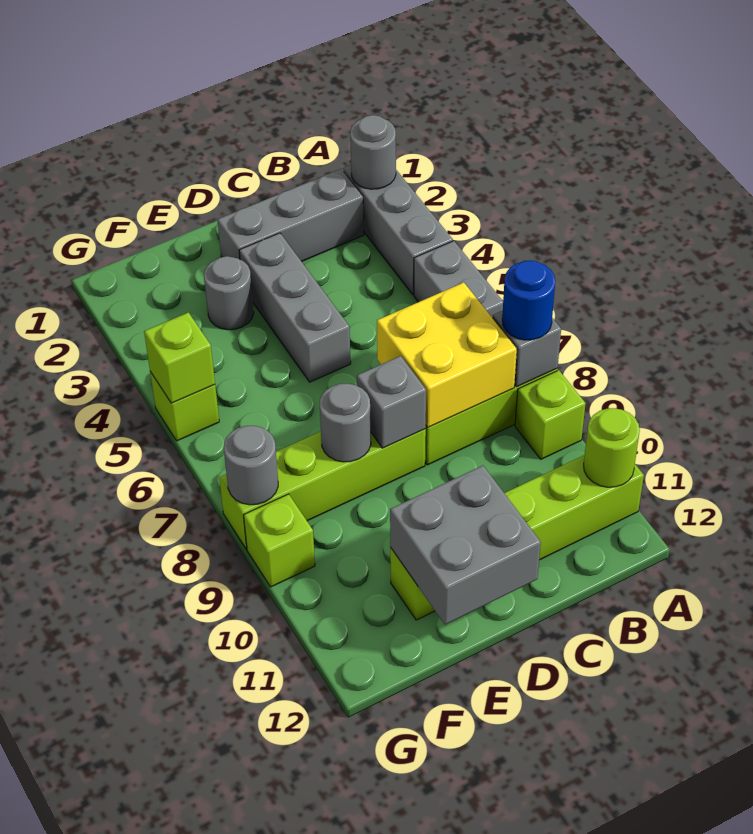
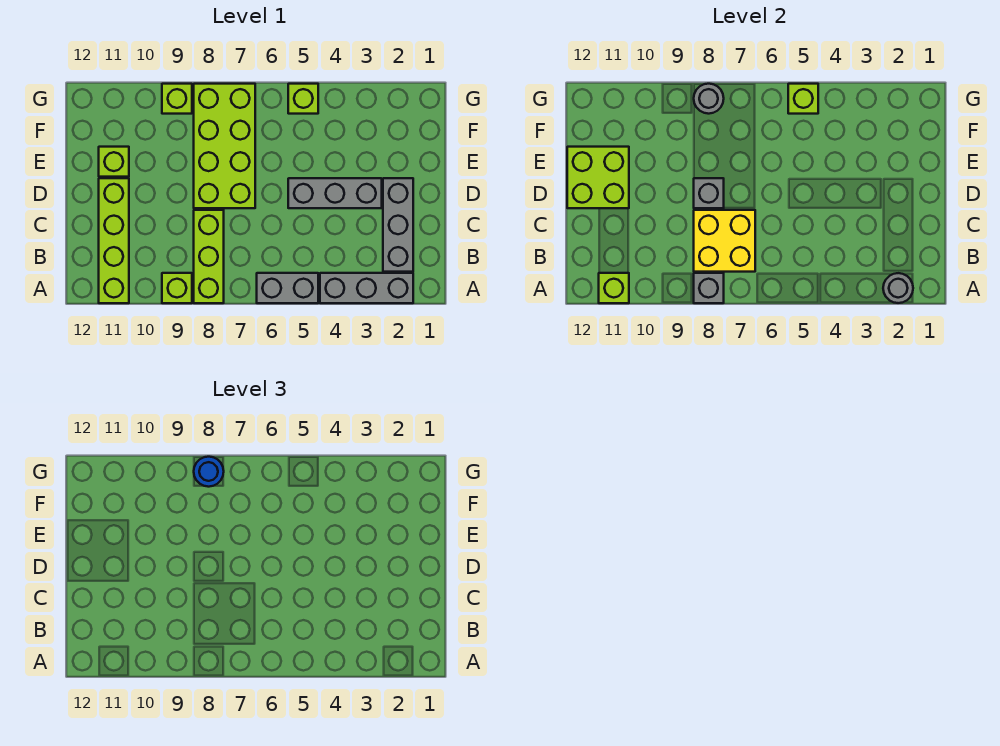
blue round brick A8 level 3 -> blue round brick G8 level 3
lime round brick A11 level 2 -> lime brick A11 level 2
lime brick D8:G8 level 1 -> lime brick D7:G8 level 1
grey brick D11:E12 level 2 -> lime brick D11:E12 level 2
grey round brick E3 level 1 -> none
grey round brick E8 level 2 -> none

